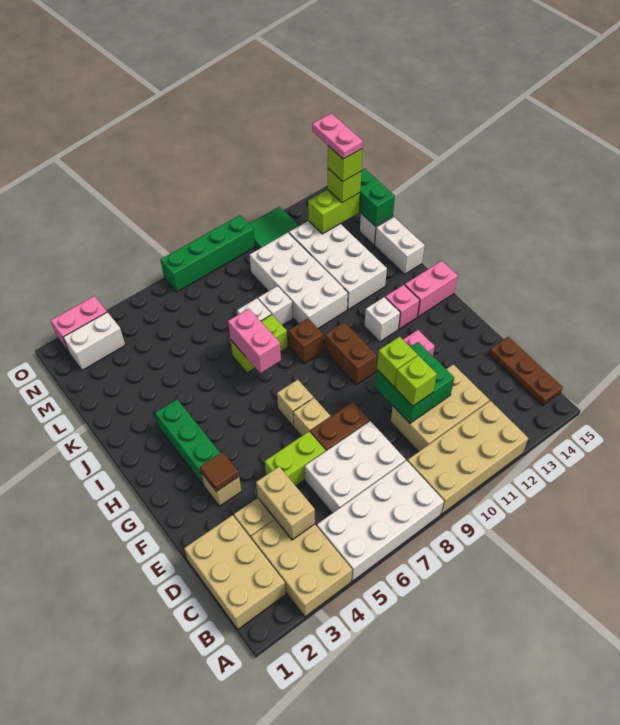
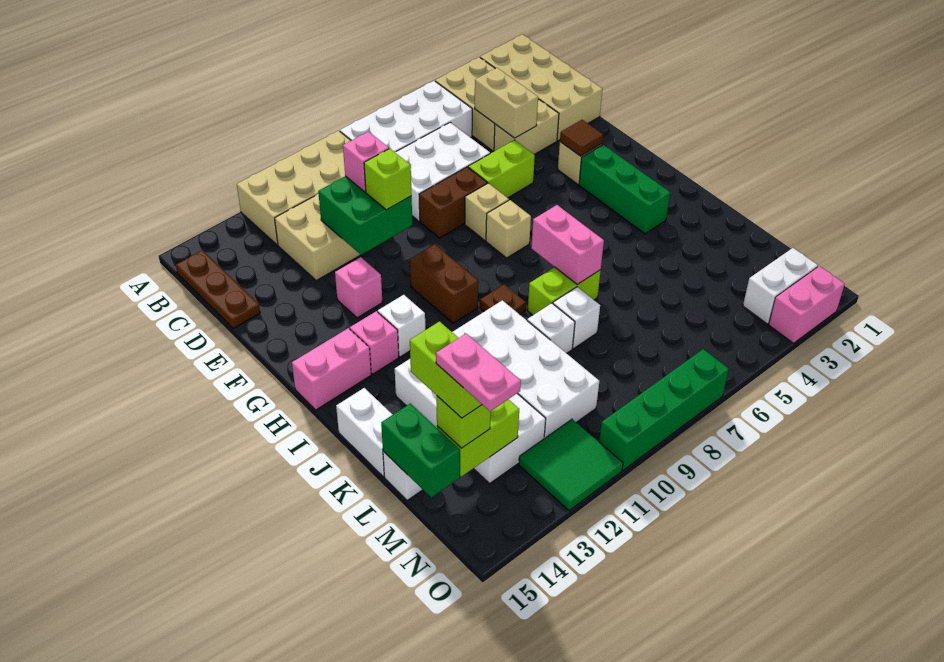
tan brick B1:D2 level 1 -> tan brick A1:D2 level 1
lime brick D10 level 3 -> pink brick D10 level 3
brown brick I9 level 1 -> brown plate I9 level 1
lime brick M14 level 4 -> lime brick L14:M14 level 4

